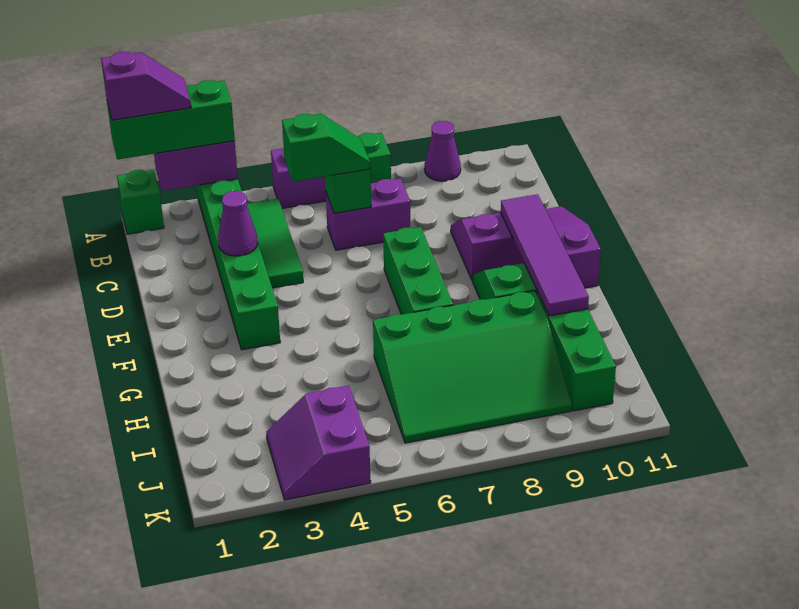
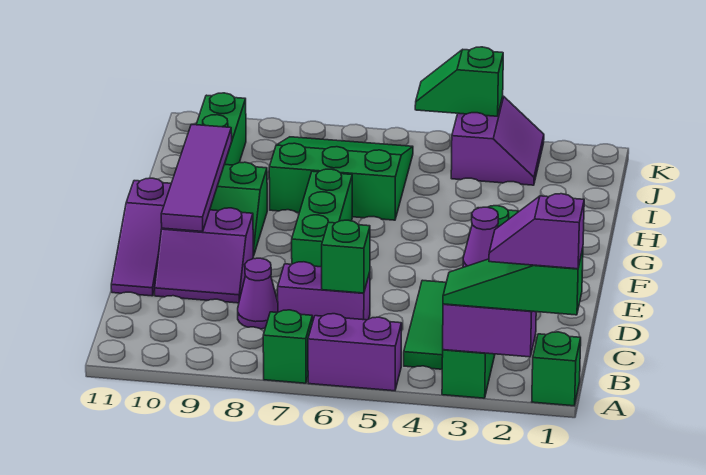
green brick A1:A3 level 3 -> green slope A1:A3 level 3 top 1
purple cone A9 level 1 -> purple cone C8 level 1
green slope C5:C6 level 3 top 5 -> green slope K4:K5 level 2 top 4
green slope H6:J9 level 1 top H -> green slope H6:J8 level 1 top H

